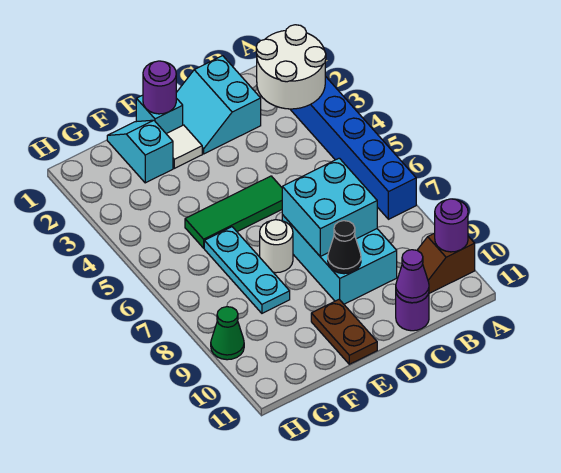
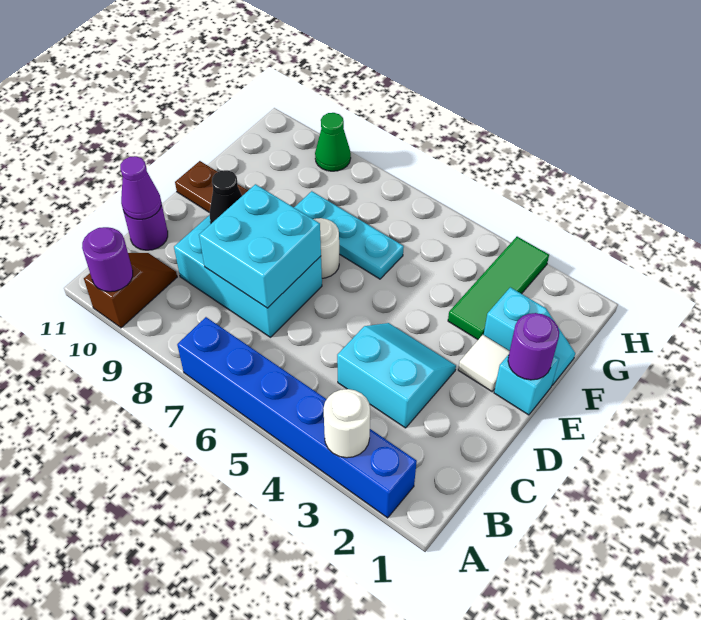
white round brick A2:B3 level 2 -> white round brick A3 level 2
cyan slope C1:D2 level 1 top C -> cyan slope C3:D4 level 1 top C
green tile D5:F5 level 1 -> green tile F3:H3 level 1

